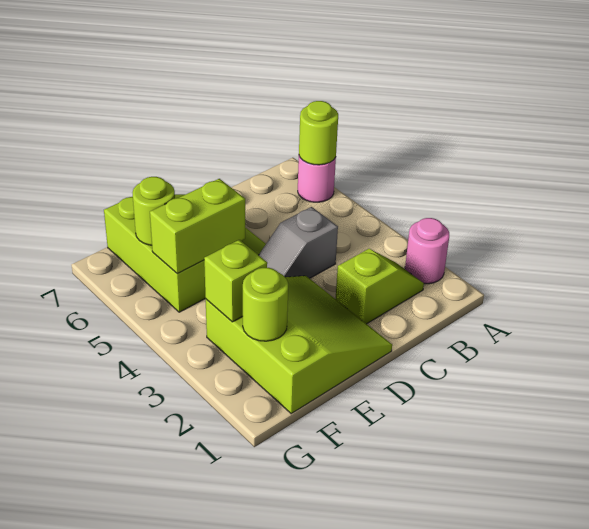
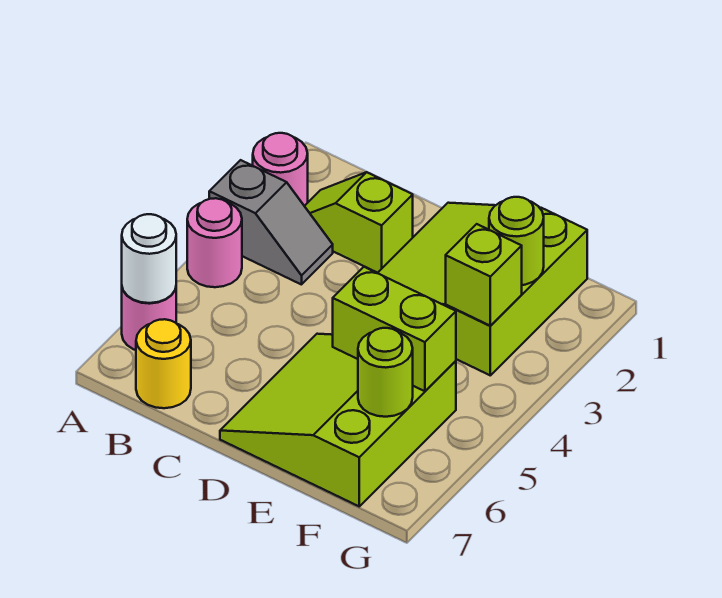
none -> pink round brick A4 level 1
lime round brick A6 level 2 -> white round brick A6 level 2
none -> yellow round brick B7 level 1
grey slope C4:D4 level 1 top C -> grey slope A3:B3 level 1 top A

